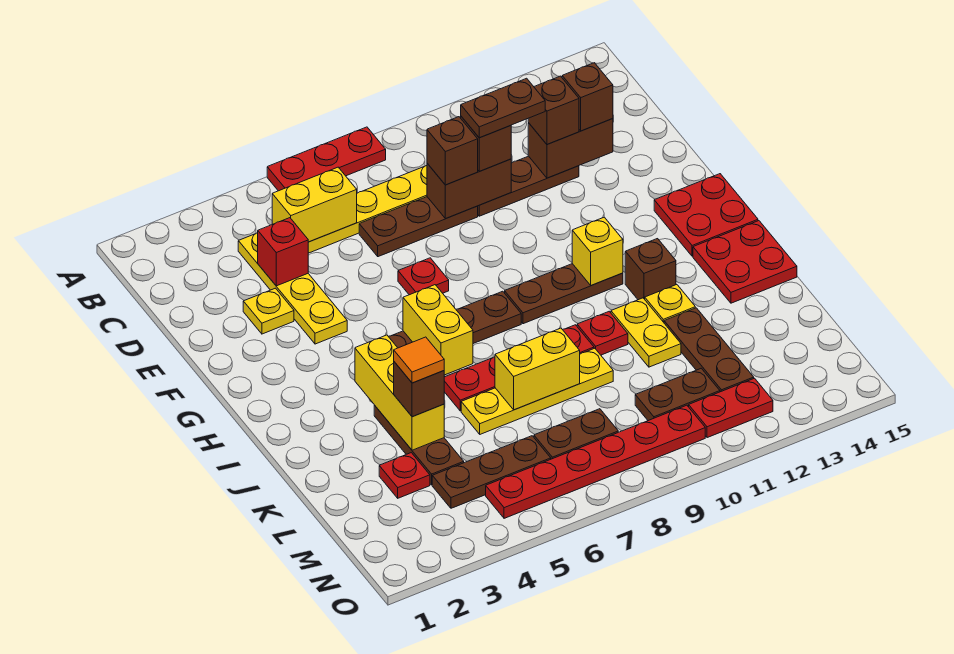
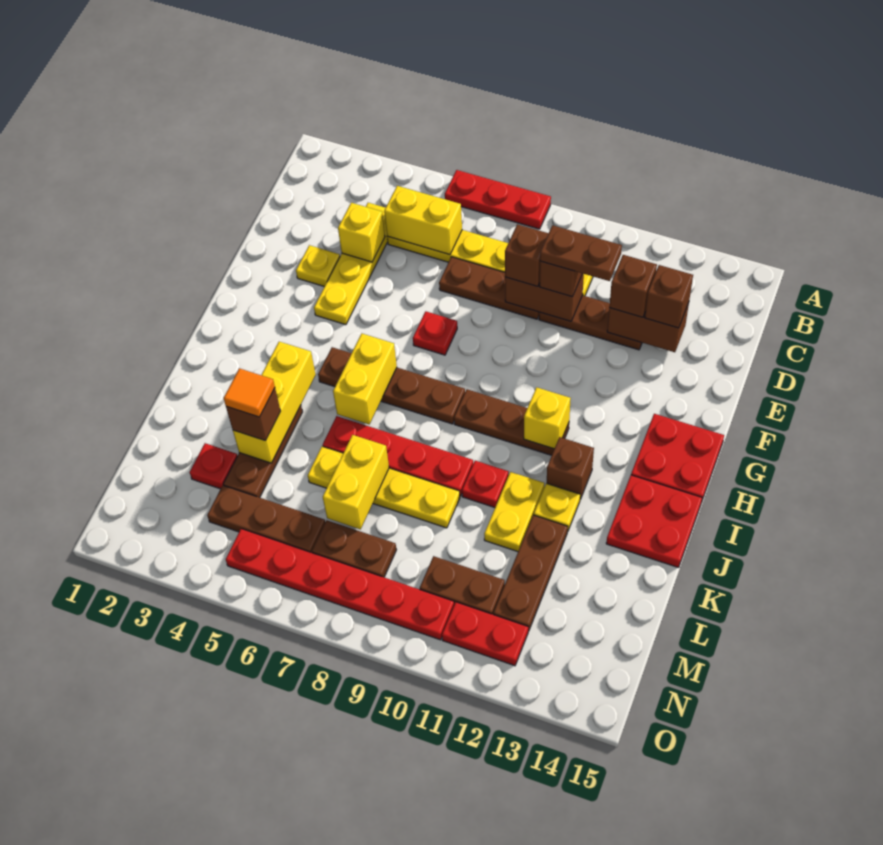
red brick D4 level 2 -> yellow brick D4 level 2
yellow brick K7:K8 level 2 -> yellow brick K7:L7 level 2

